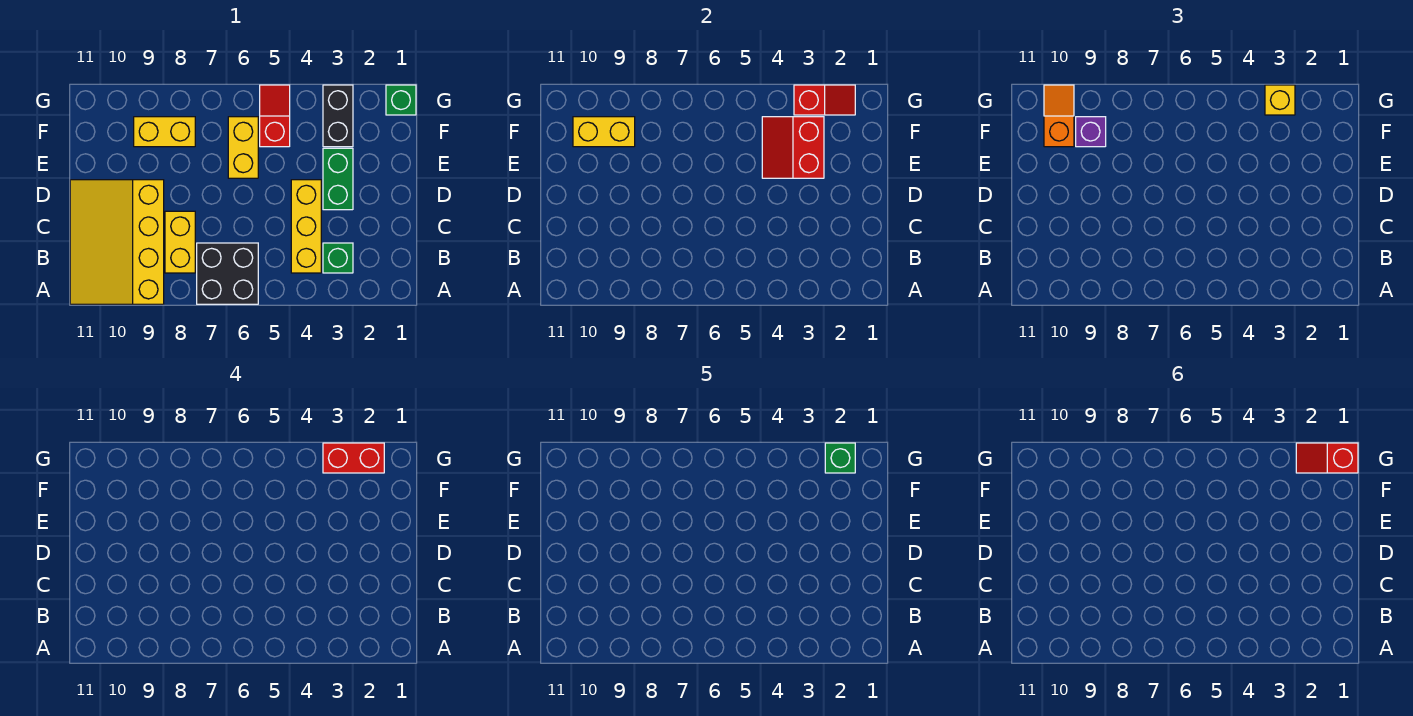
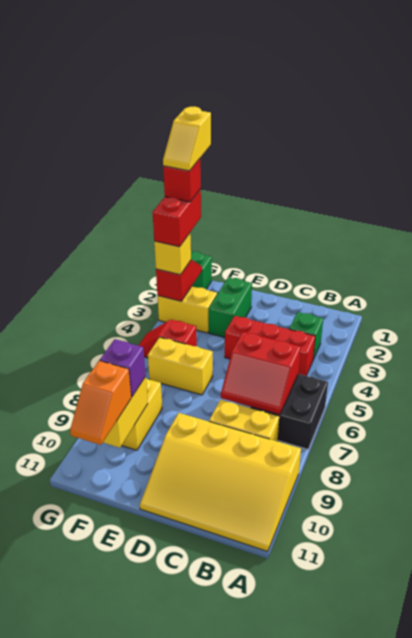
yellow brick B4:D4 level 1 -> red brick B4:D4 level 1
green brick D3:E3 level 1 -> green brick E2:E3 level 1
red slope E3:F4 level 2 top 3 -> red slope B6:C7 level 2 top 6
black brick F3:G3 level 1 -> yellow brick F3:G3 level 1
orange slope F10:G10 level 3 top F -> orange slope F10:F11 level 3 top 10
red slope G1:G2 level 6 top 1 -> yellow slope G1:G2 level 6 top 1
green brick G2 level 5 -> red brick G2 level 5

